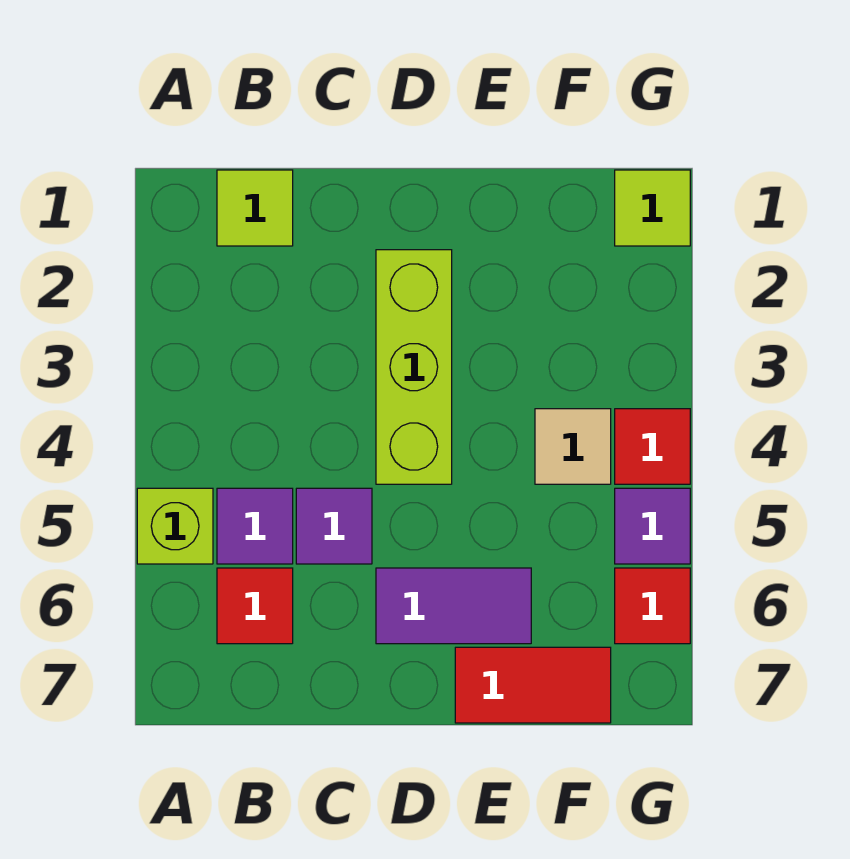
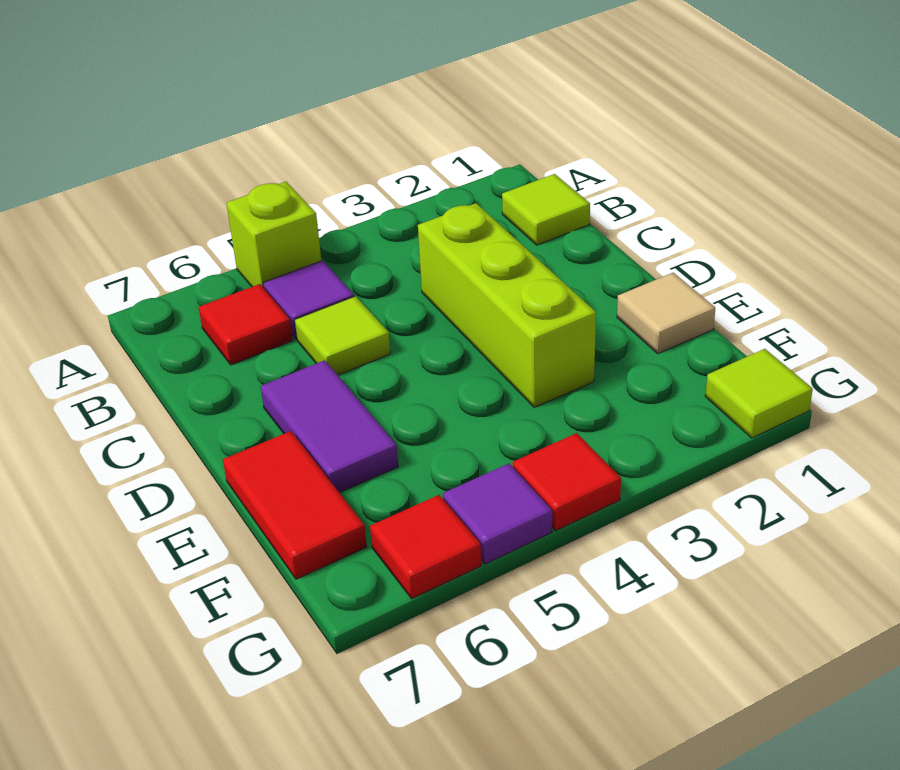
purple tile C5 level 1 -> lime tile C5 level 1
lime brick D2:D4 level 1 -> lime brick C3:E3 level 1
tan tile F4 level 1 -> tan tile E1 level 1

